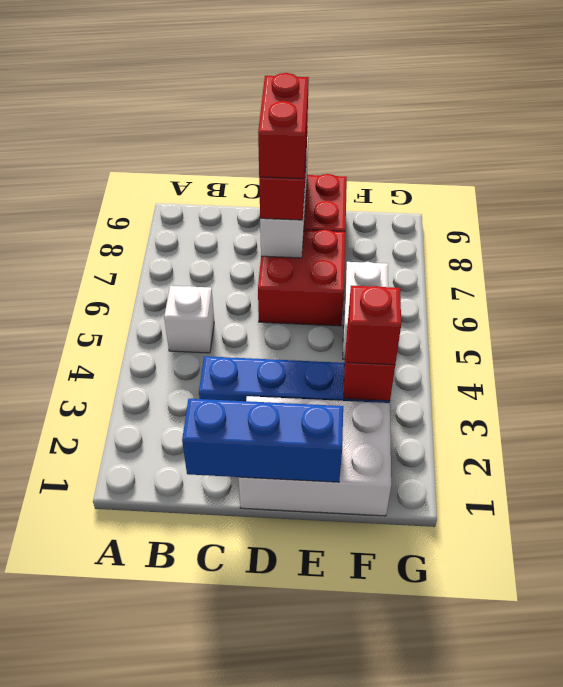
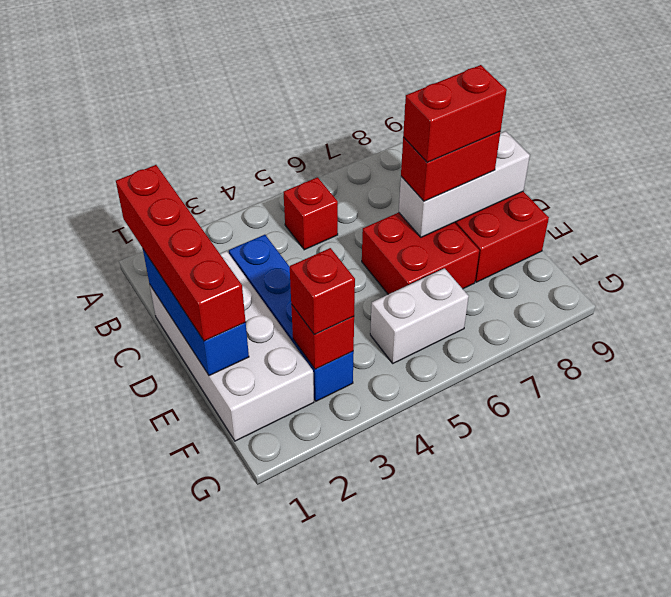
none -> red brick B1:E1 level 3
white brick B5 level 1 -> red brick B5 level 1
white brick D1:F2 level 1 -> white brick C1:F2 level 1

